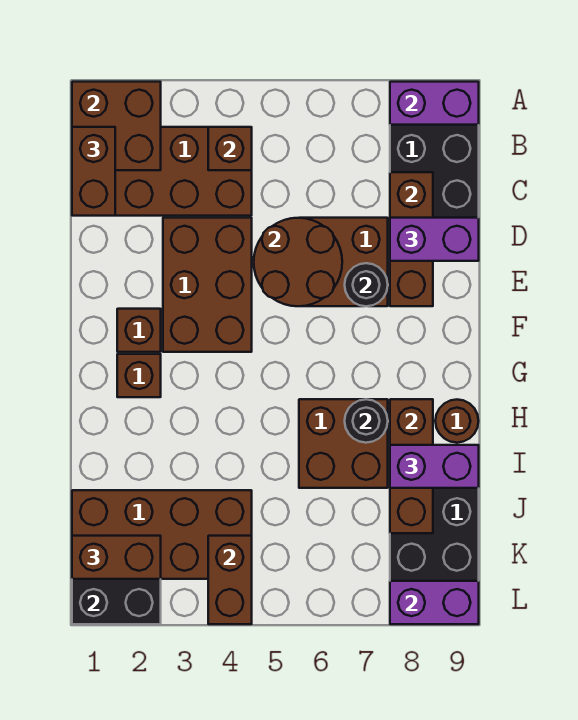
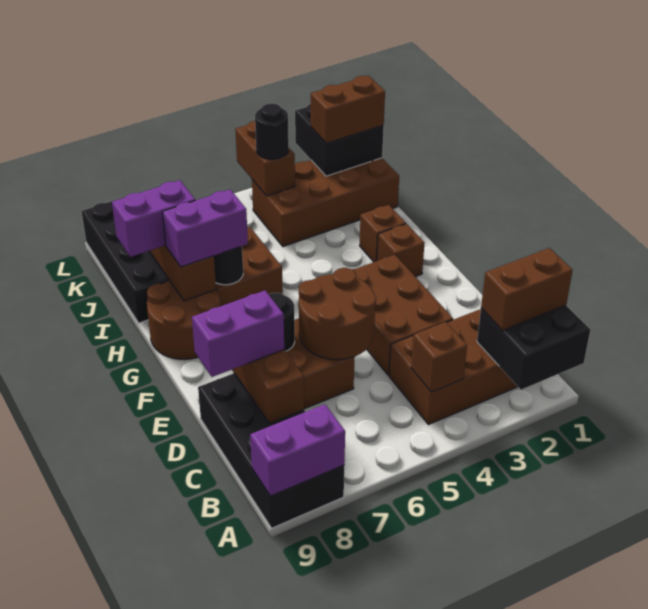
brown brick A1:B2 level 2 -> black brick A1:B2 level 2
brown brick B1:C1 level 3 -> brown brick B1:B2 level 3
brown brick F2 level 1 -> brown brick H2 level 1
brown round brick H9 level 1 -> brown round brick G8:H9 level 1
none -> black round brick K4 level 3
purple brick L8:L9 level 2 -> purple brick H7:H8 level 3

